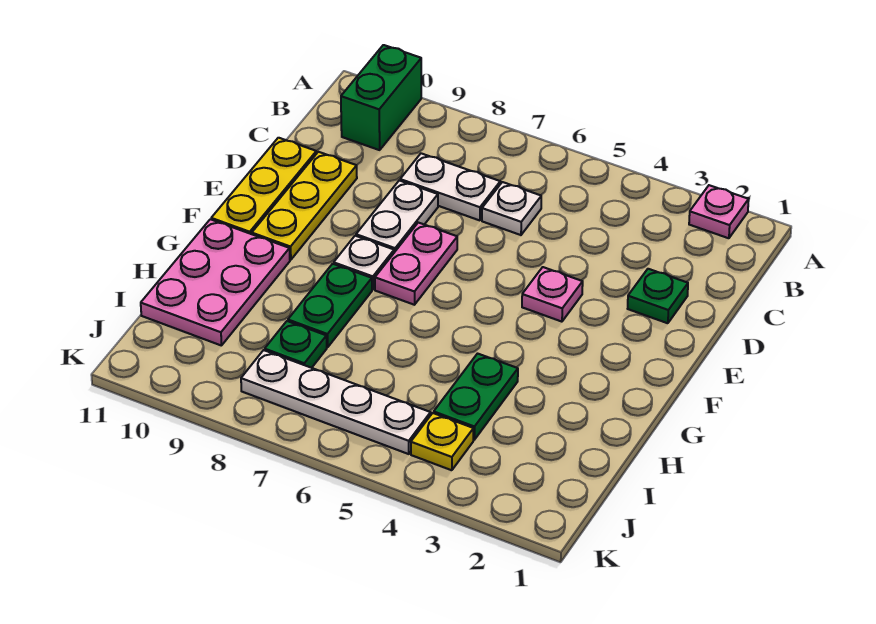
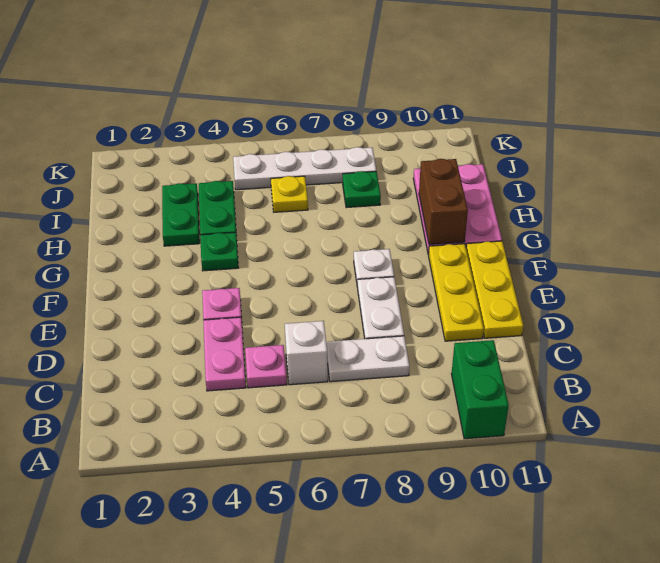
pink plate A2 level 1 -> pink plate C5 level 1
white plate C6 level 1 -> white brick C6 level 1
green plate D2 level 1 -> green plate G4 level 1
pink plate E7:F7 level 1 -> pink plate C4:D4 level 1
green plate G8:H8 level 1 -> green plate H3:I3 level 1
none -> brown brick G10:H10 level 2
yellow plate J4 level 1 -> yellow plate I6 level 1

